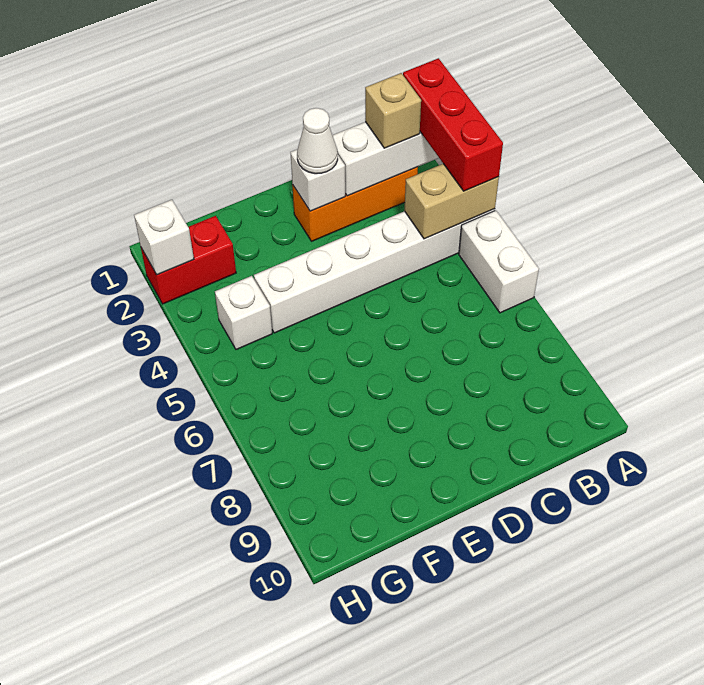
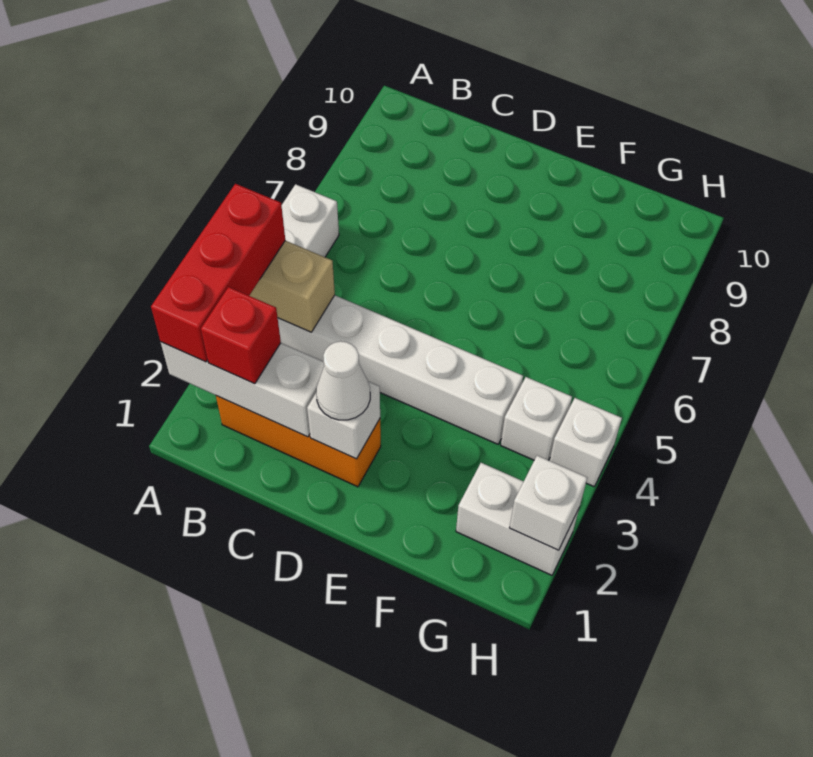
tan brick B2 level 3 -> red brick B2 level 3
red brick G2:H2 level 1 -> white brick G2:H2 level 1
none -> white brick H4 level 1

